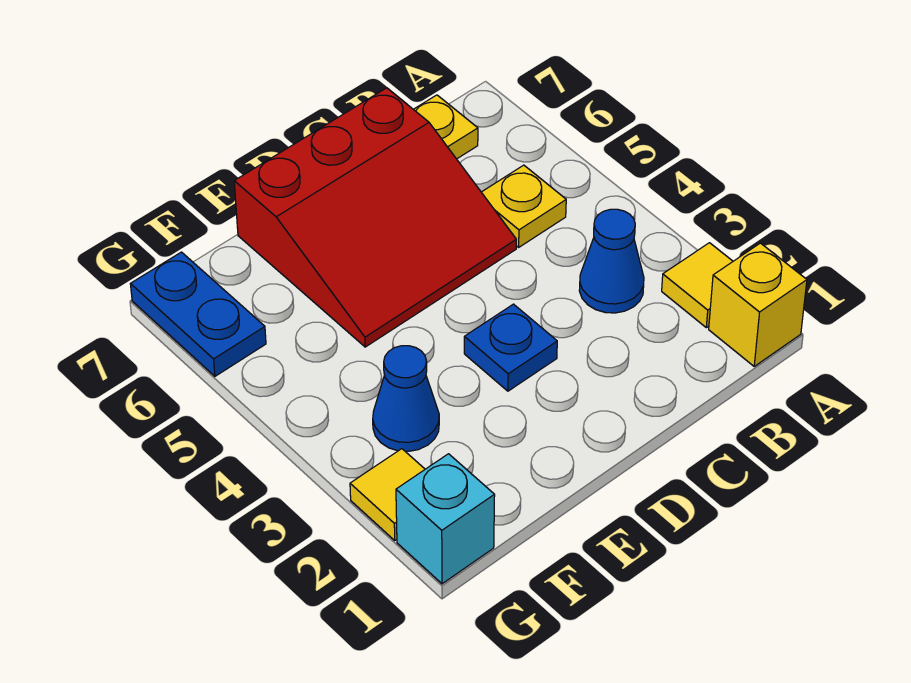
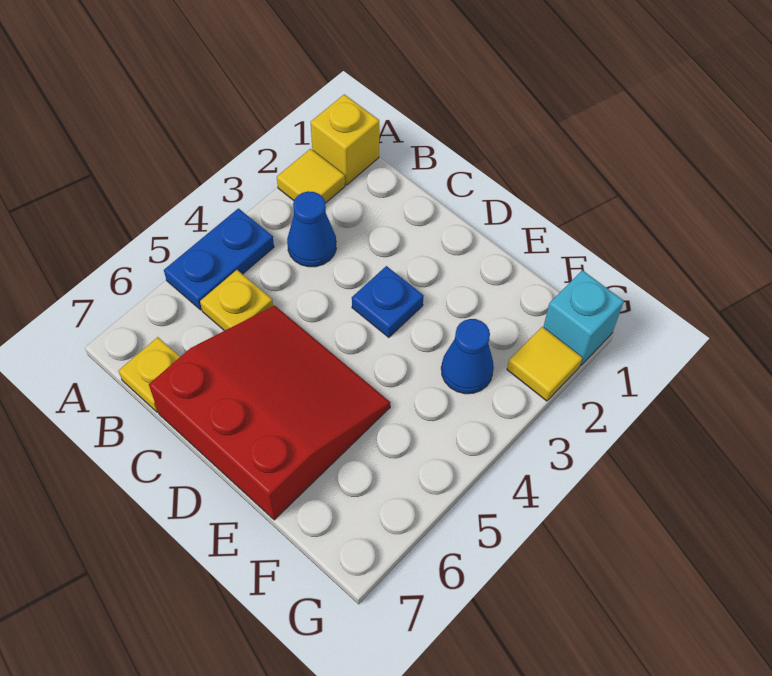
blue plate G6:G7 level 1 -> blue plate A4:A5 level 1

